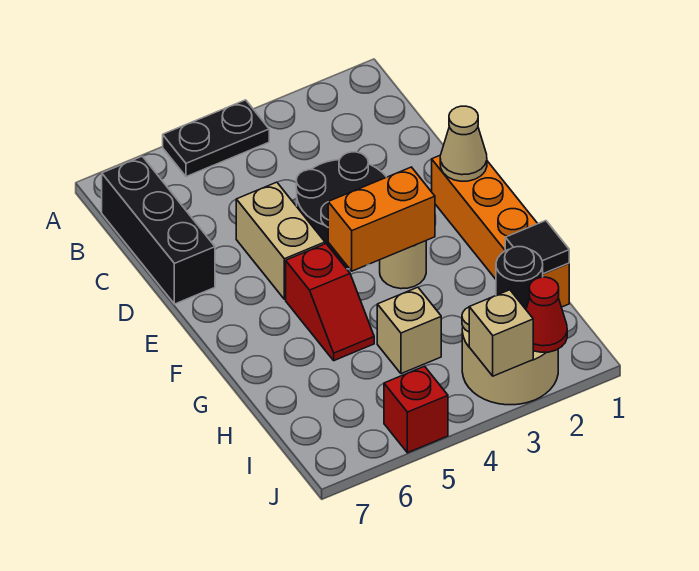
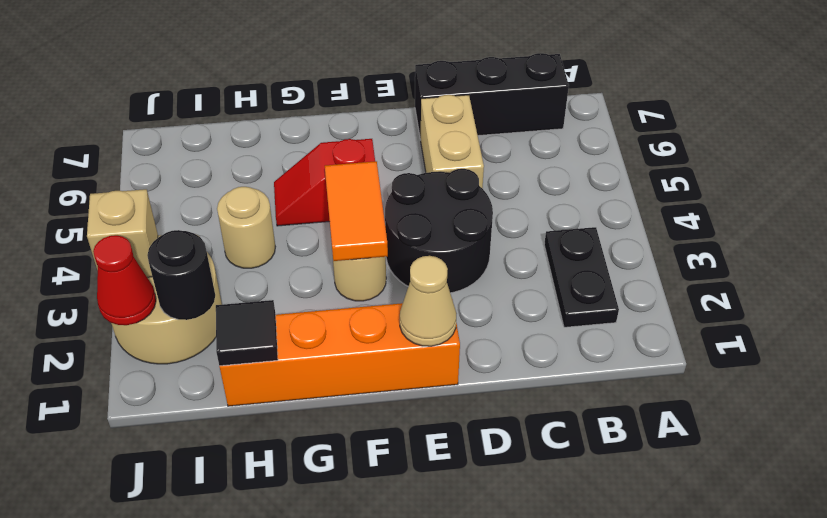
black plate A4:A5 level 1 -> black plate B2:B3 level 1
tan brick D5:E5 level 1 -> tan brick D5:D6 level 1
orange brick F3:F4 level 2 -> orange tile F3:F4 level 2
tan brick H4 level 1 -> tan round brick H4 level 1
red brick J5 level 1 -> none

